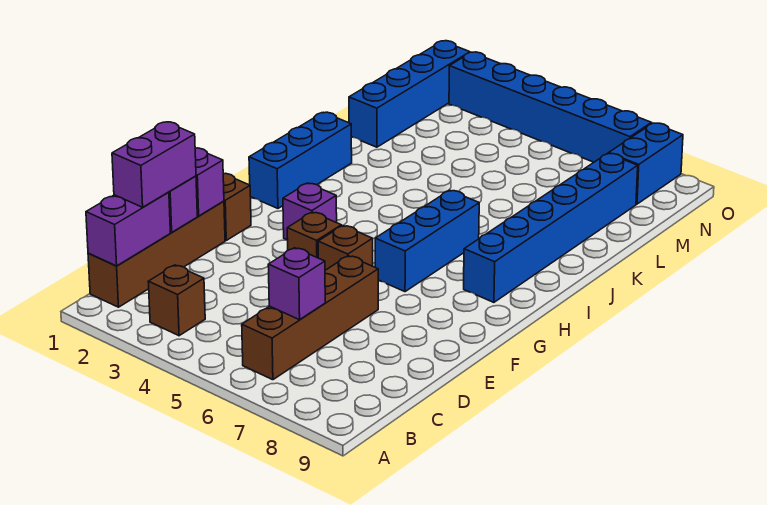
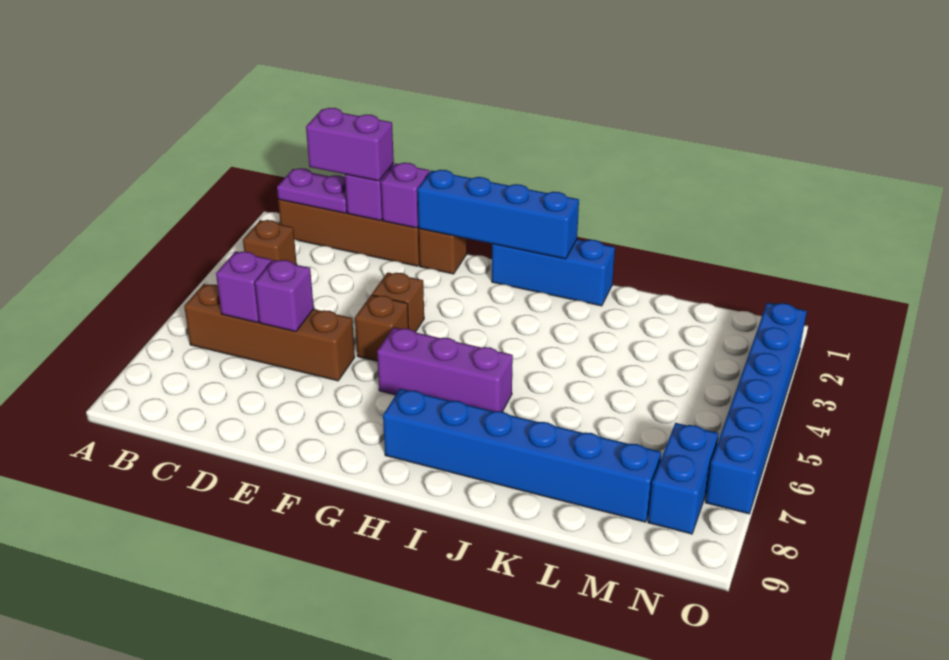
purple brick B1:C1 level 2 -> purple plate B1:C1 level 2
purple brick G3 level 1 -> purple brick D6 level 2
blue brick G6:I6 level 1 -> purple brick G6:I6 level 1
blue brick L1:O1 level 1 -> blue brick F1:I1 level 2
blue brick N8:O8 level 1 -> blue brick N7:N8 level 1

